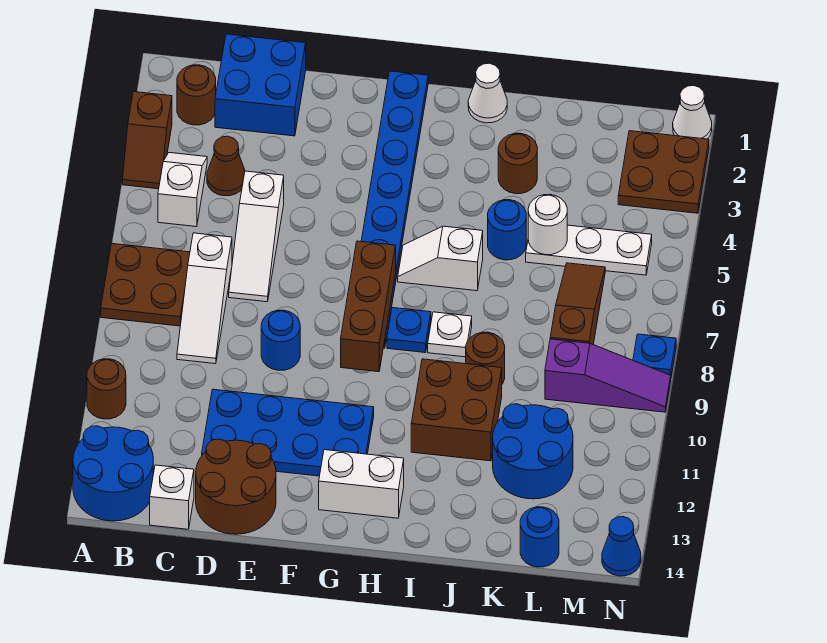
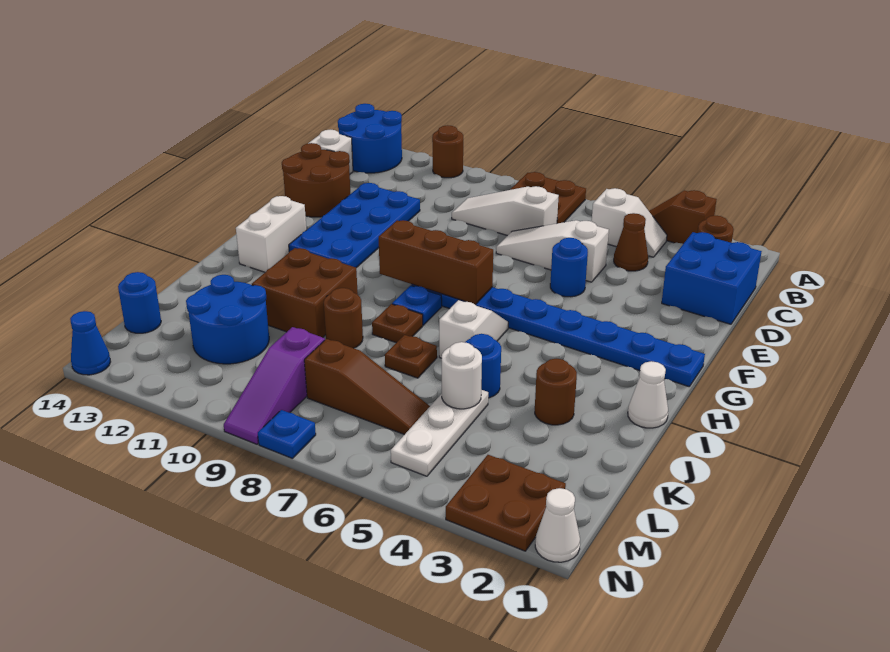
blue round brick E9 level 1 -> blue round brick E5 level 1
white plate I8 level 1 -> brown plate I8 level 1
none -> brown plate J7 level 1

